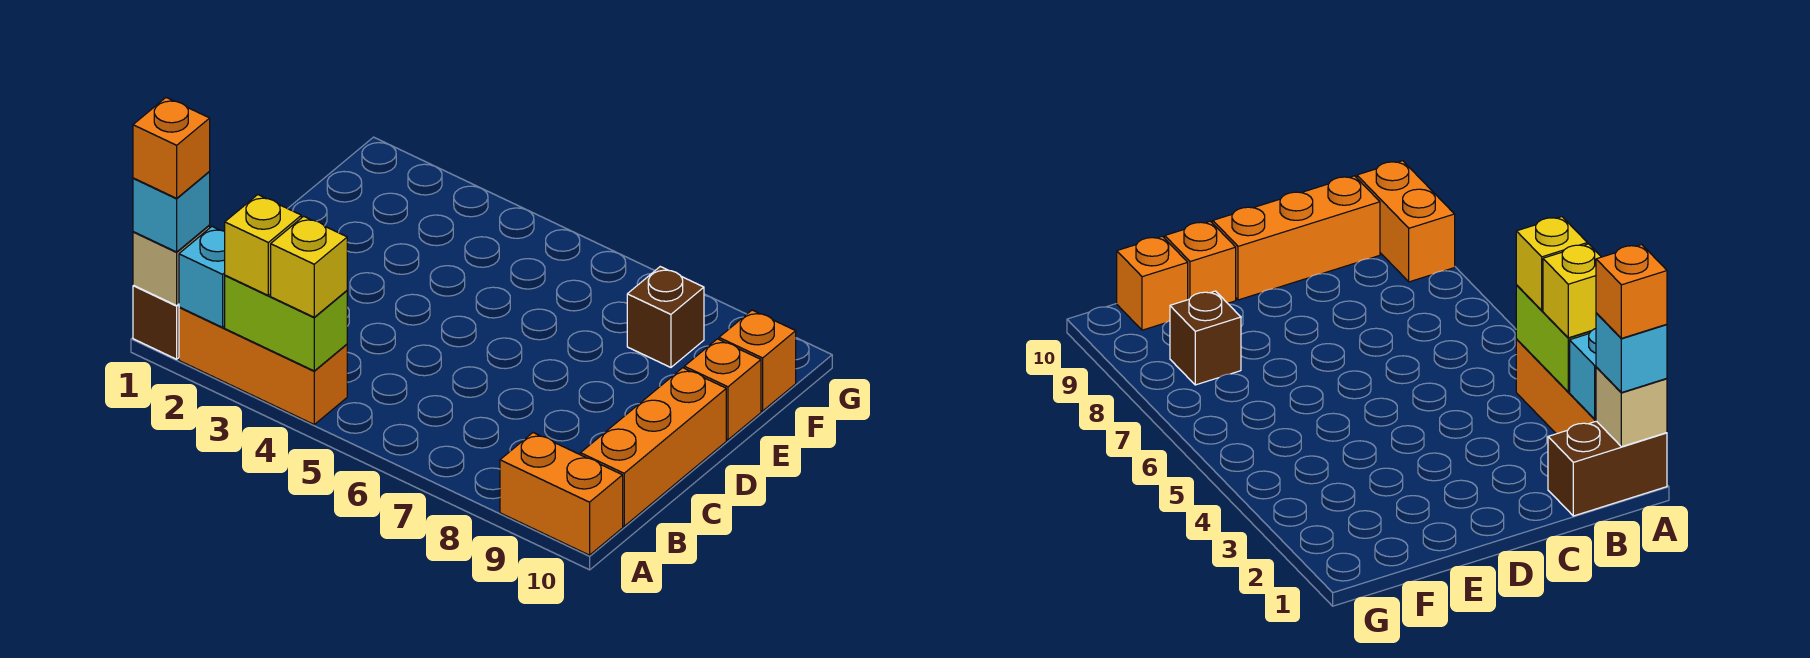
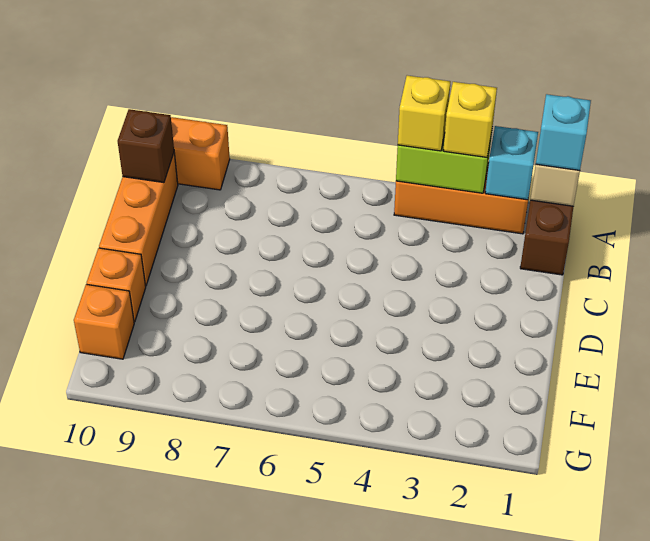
orange brick A1 level 4 -> none
brown brick F8 level 1 -> brown brick B10 level 2

